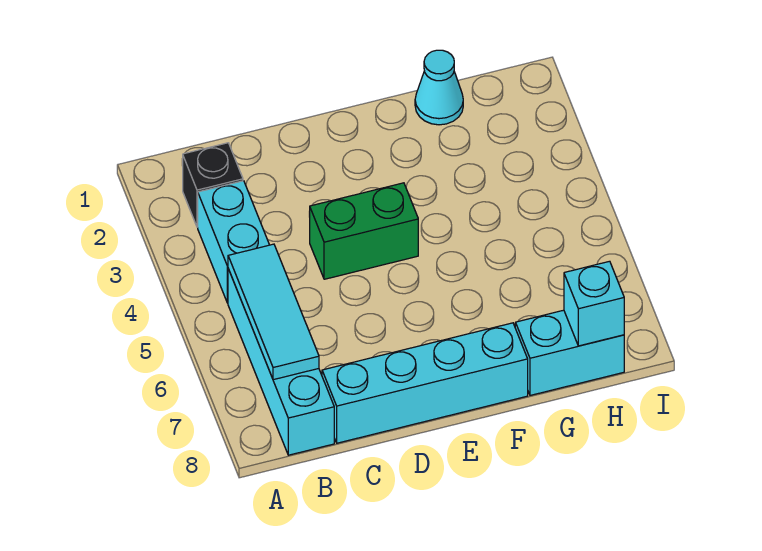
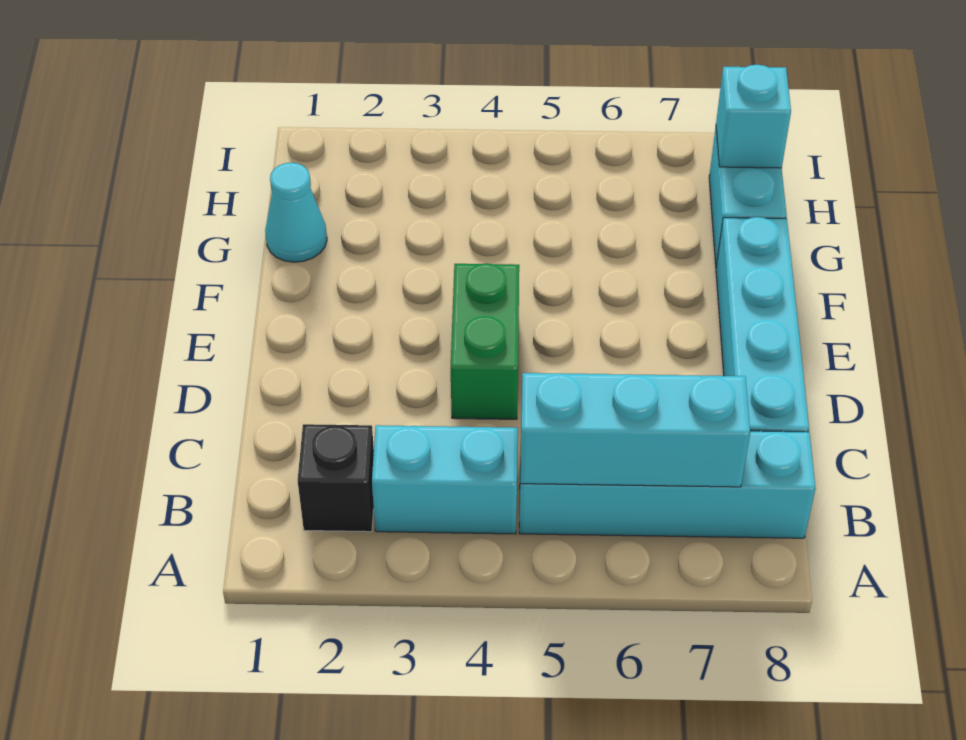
cyan tile B5:B7 level 2 -> cyan brick B5:B7 level 2

